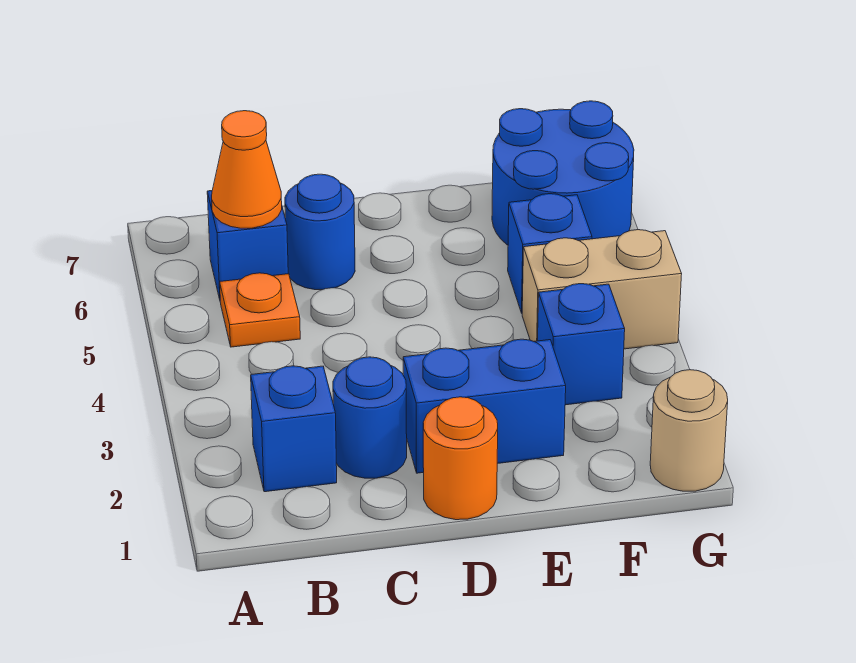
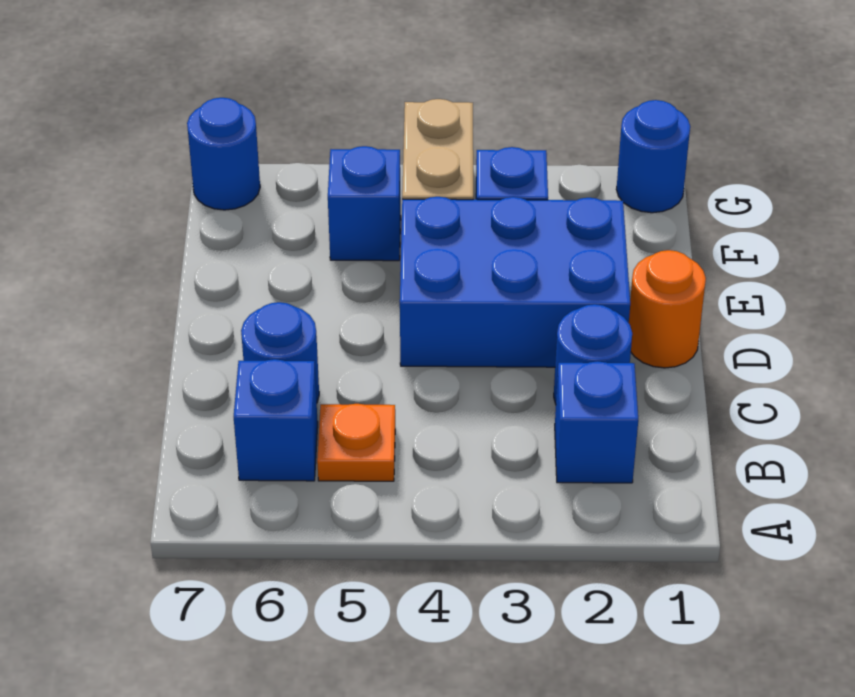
orange cone B6 level 2 -> none
blue brick D2:E2 level 1 -> blue brick D2:E4 level 1
blue round brick F6:G7 level 1 -> blue round brick G7 level 1
tan round brick G1 level 1 -> blue round brick G1 level 1

